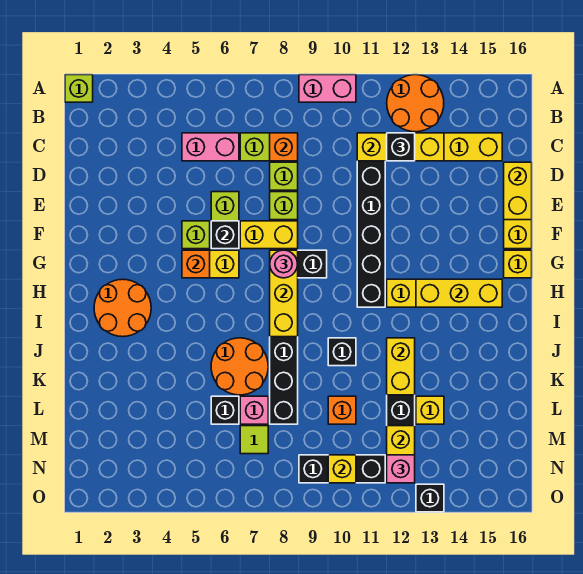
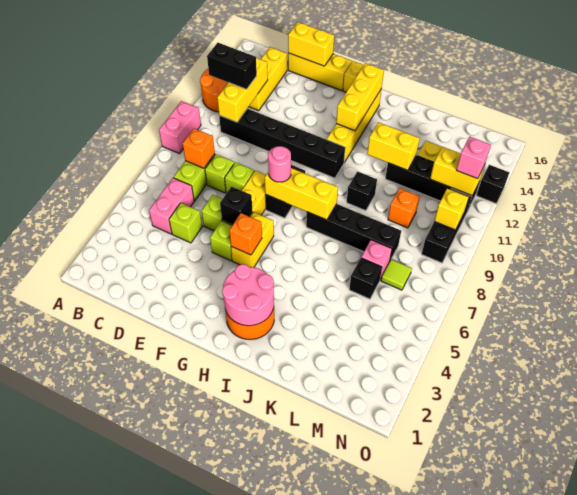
lime brick A1 level 1 -> lime brick D5 level 1
black brick C12 level 3 -> black brick B12:C12 level 3
none -> pink round brick H2:I3 level 2
orange round brick J6:K7 level 1 -> none

